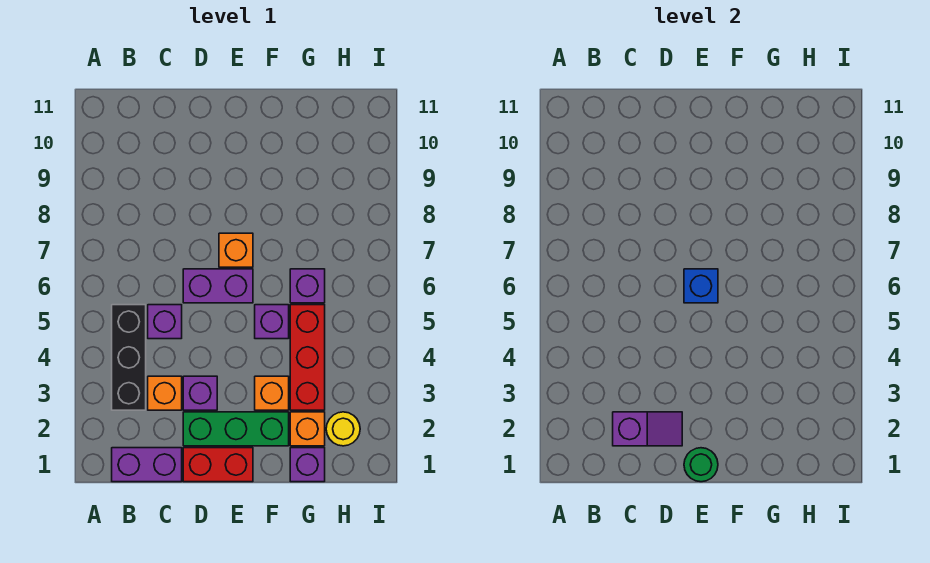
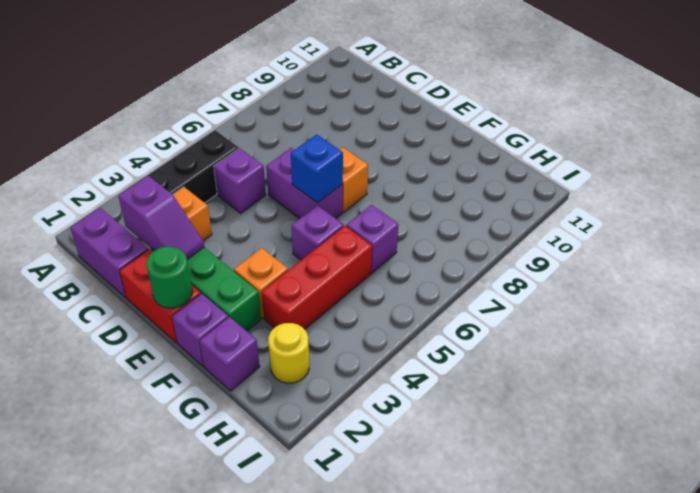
purple brick D3 level 1 -> purple brick F1 level 1
orange brick G2 level 1 -> none

